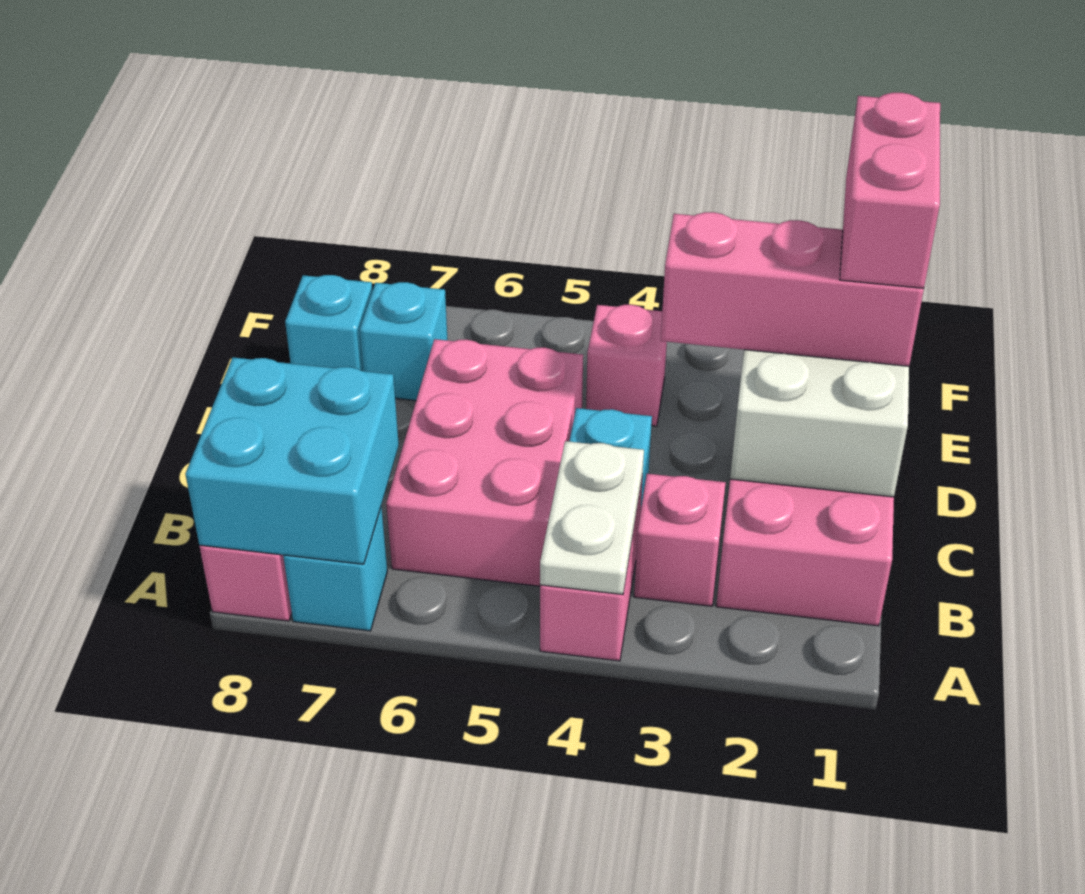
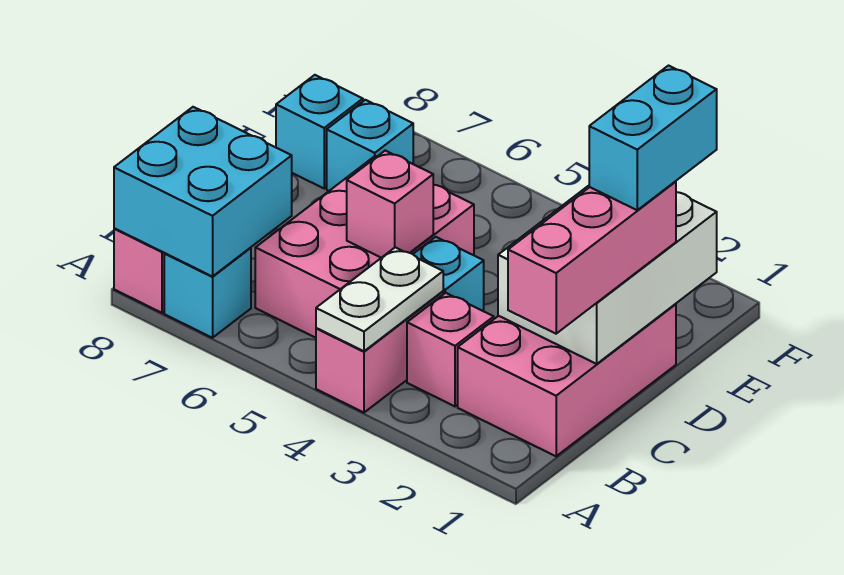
pink brick D1:D3 level 3 -> pink brick B1:D1 level 3
pink brick D1:E1 level 4 -> cyan brick D1:E1 level 4
pink brick E4 level 1 -> pink brick C5 level 2

